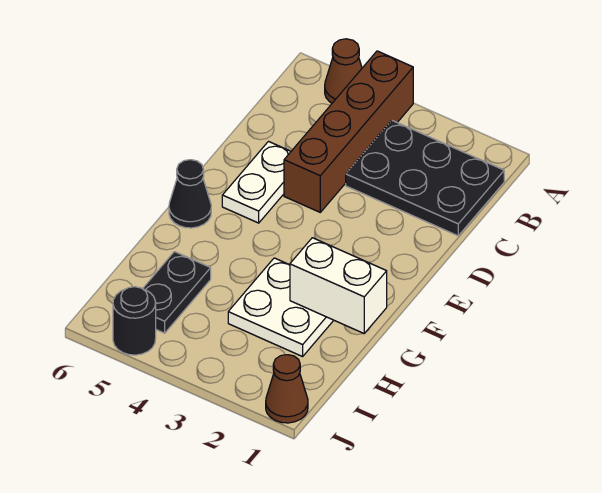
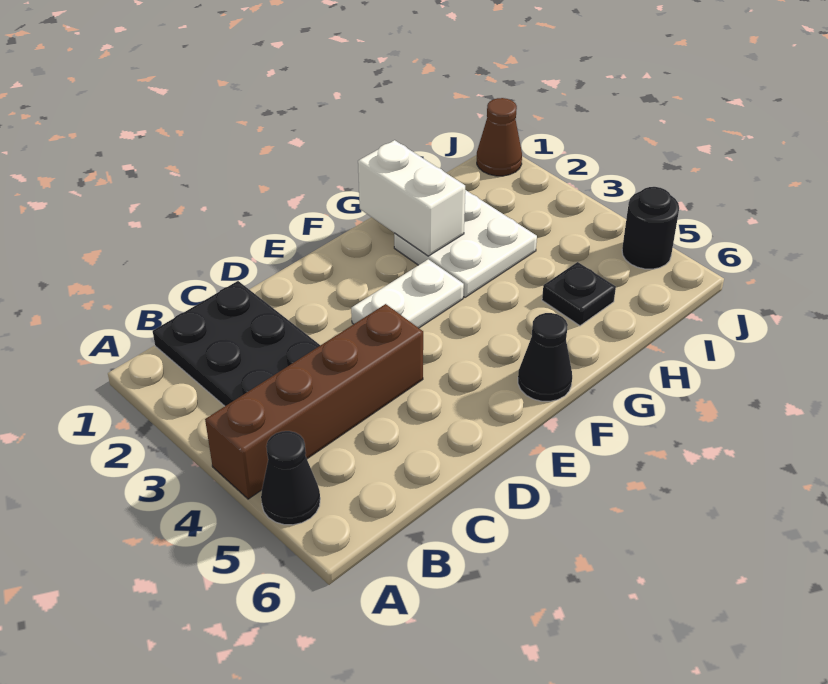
brown cone A5 level 1 -> black cone A5 level 1
white plate D5:E5 level 1 -> white plate E3:F3 level 1
black plate H5:I5 level 1 -> black plate H5 level 1

